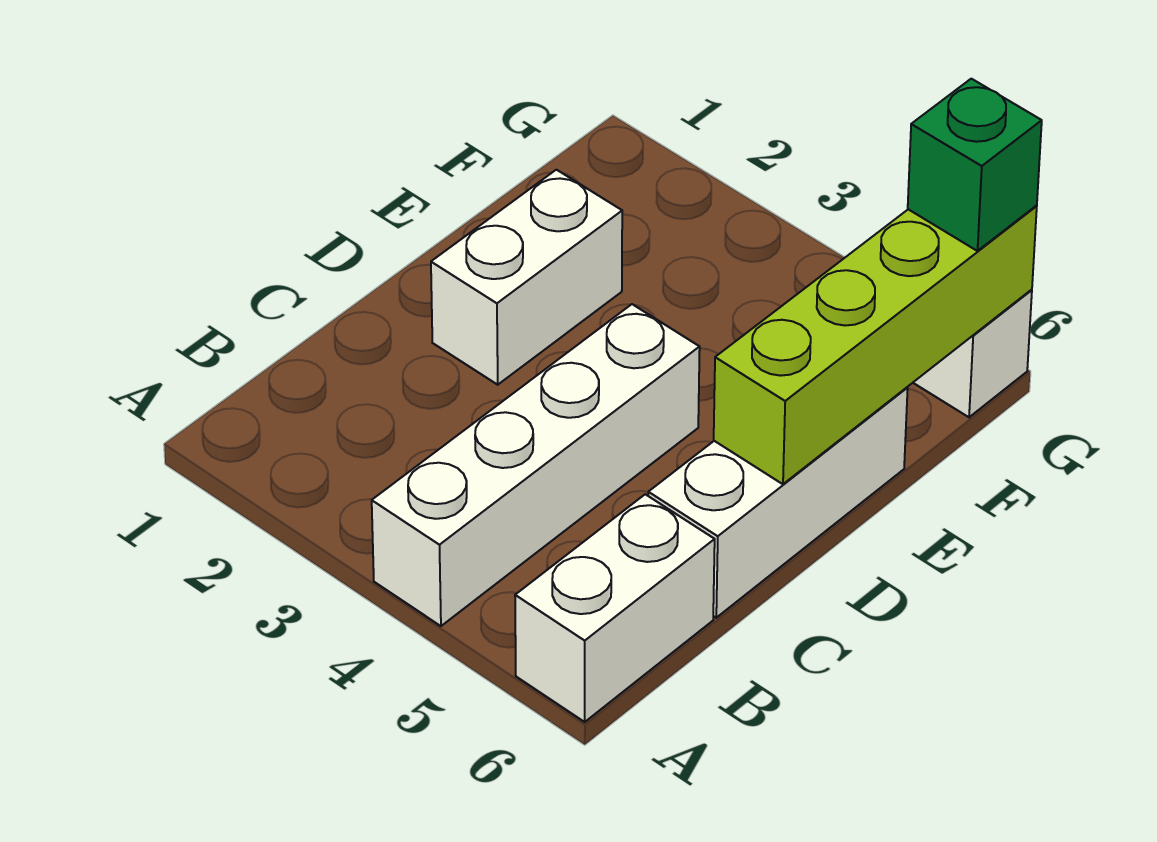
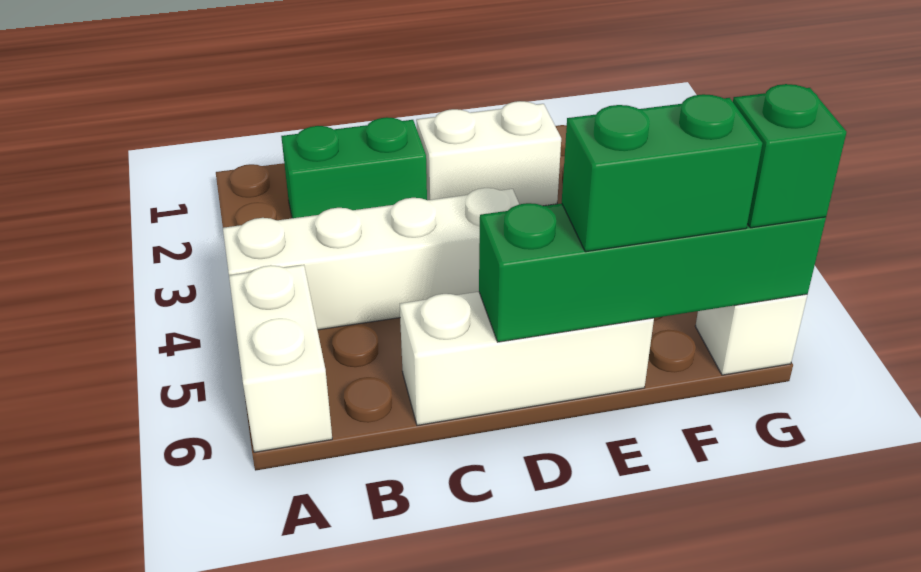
white brick A6:B6 level 1 -> white brick A5:A6 level 1
none -> green brick B2:C2 level 1
lime brick D6:G6 level 2 -> green brick D6:G6 level 2
none -> green brick E6:F6 level 3

